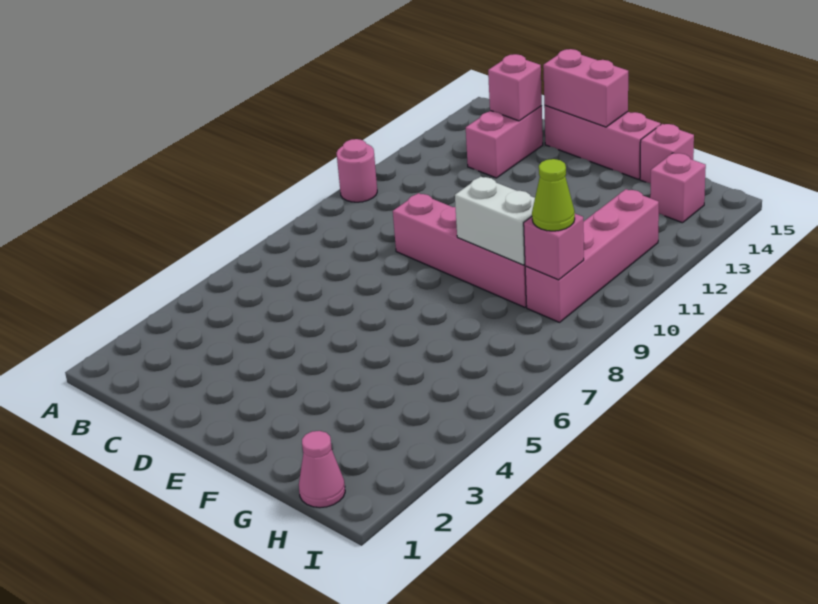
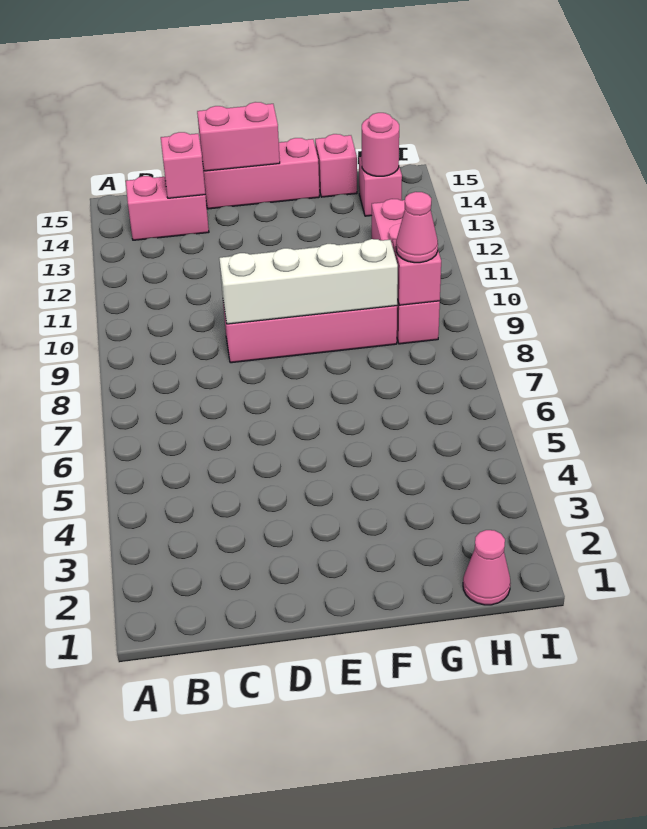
pink round brick A10 level 1 -> pink round brick H14 level 2
pink brick C13:C14 level 1 -> pink brick B14:C14 level 1
white brick F9:G9 level 2 -> white brick D9:G9 level 2
lime cone H9 level 3 -> pink cone H9 level 3

